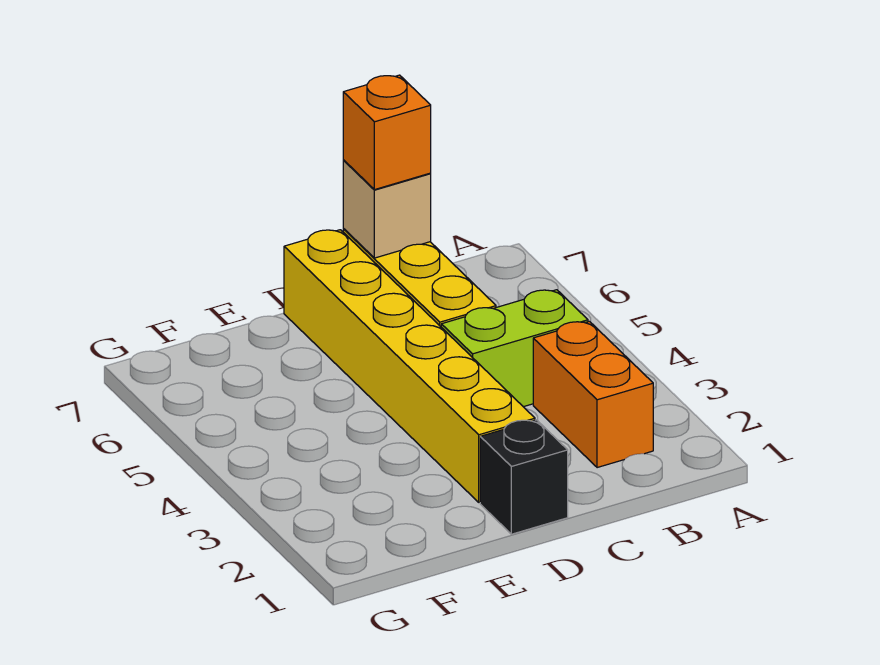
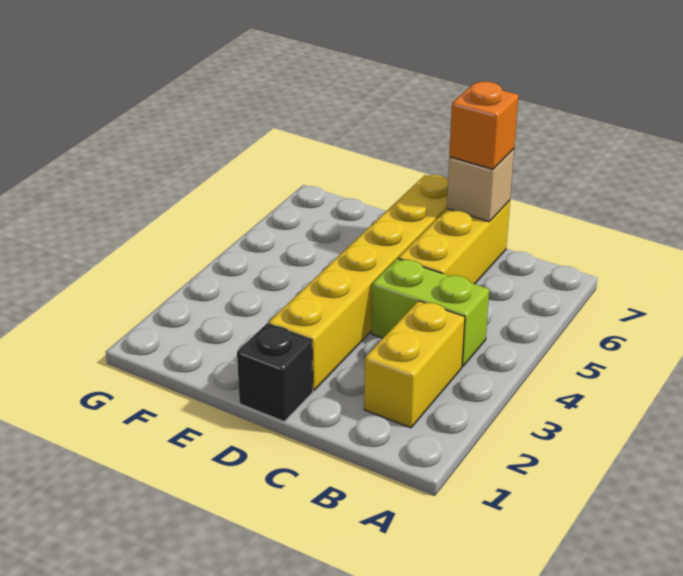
orange brick B2:B3 level 1 -> yellow brick B2:B3 level 1

